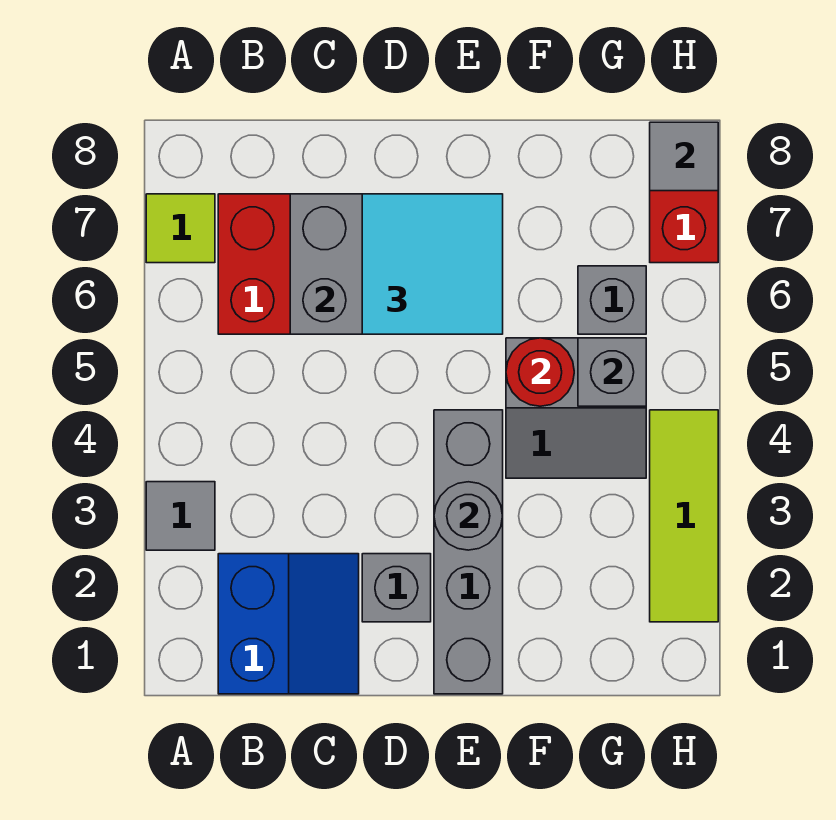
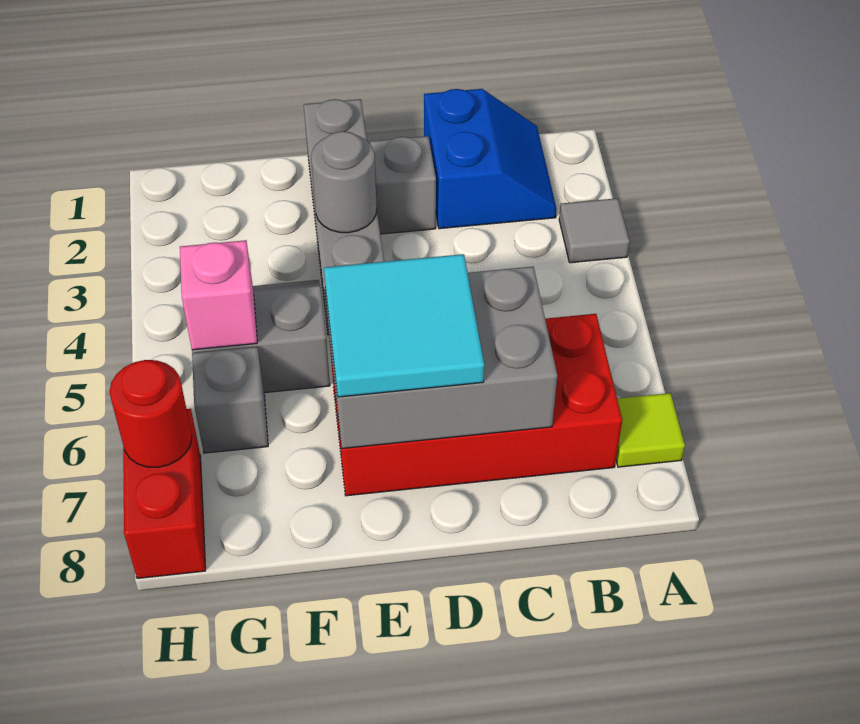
blue slope B1:C2 level 1 top B -> blue slope B1:C2 level 1 top C
red round brick F5 level 2 -> red round brick H7 level 2
grey brick G5 level 2 -> pink brick G5 level 2
lime tile H2:H4 level 1 -> none
grey tile H8 level 2 -> none

